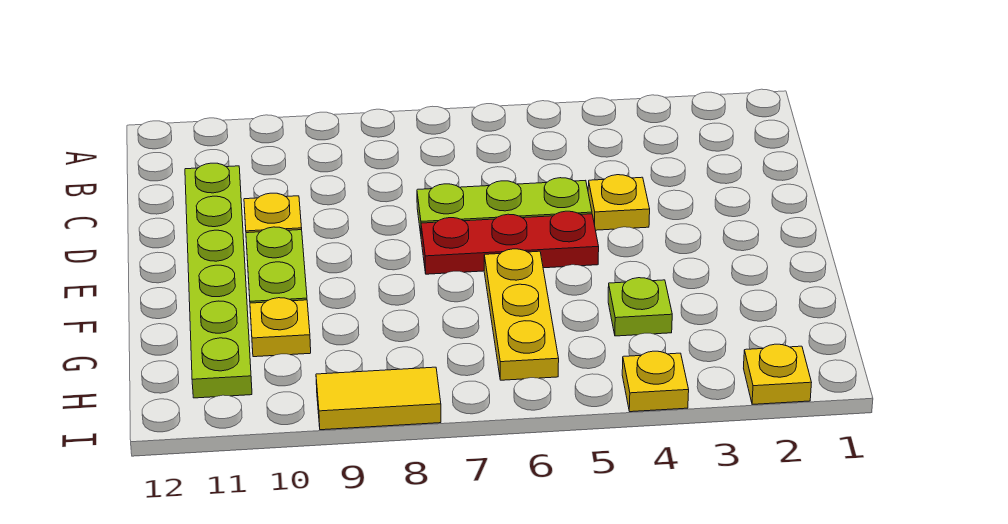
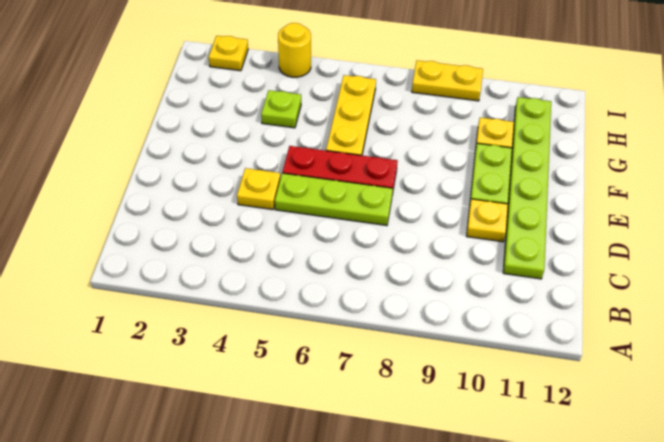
yellow plate I4 level 1 -> yellow round brick I4 level 1
yellow tile I8:I9 level 1 -> yellow plate I8:I9 level 1

